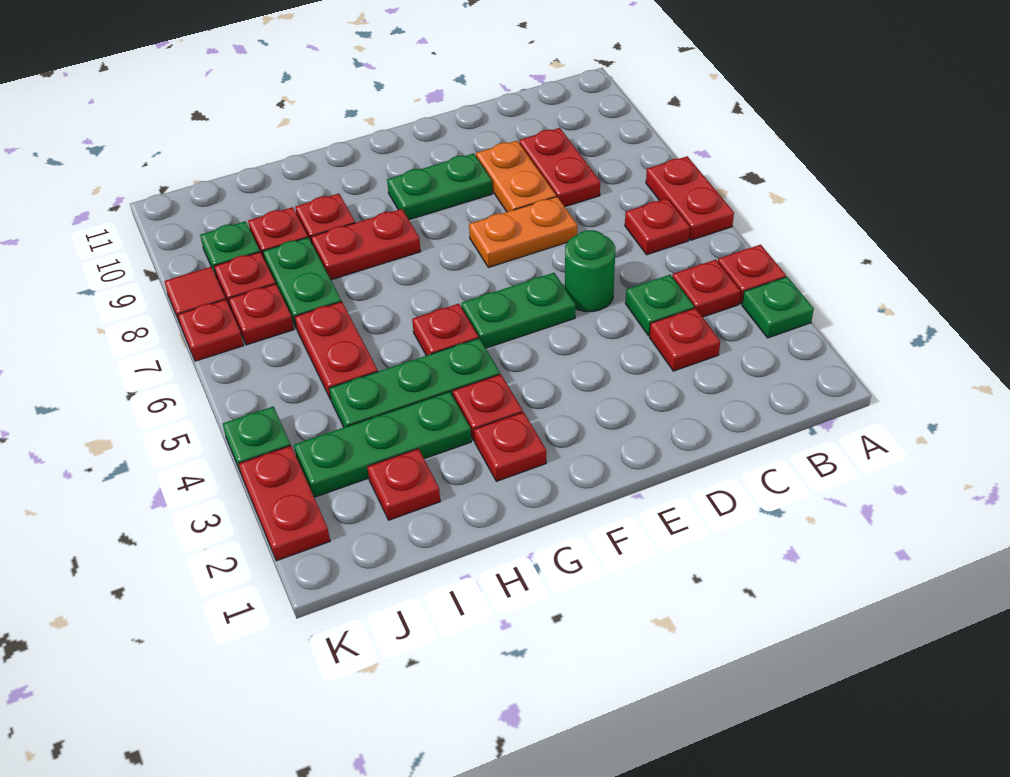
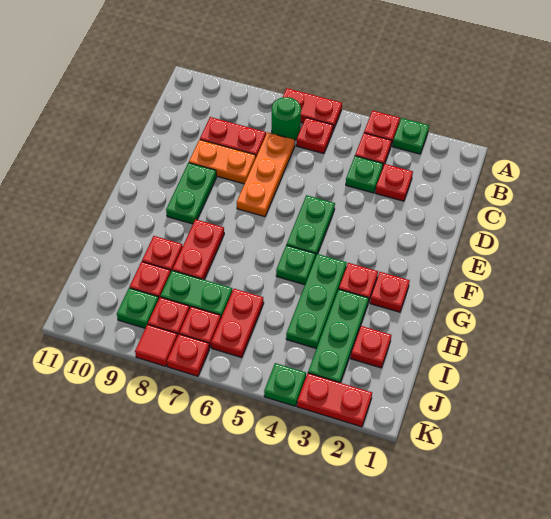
green round brick D5 level 1 -> green round brick B7 level 1
orange plate D7:E7 level 1 -> orange plate C7:E7 level 1
red plate G5 level 1 -> green plate G5 level 1
red plate I5:I6 level 1 -> red plate I6:J6 level 1

